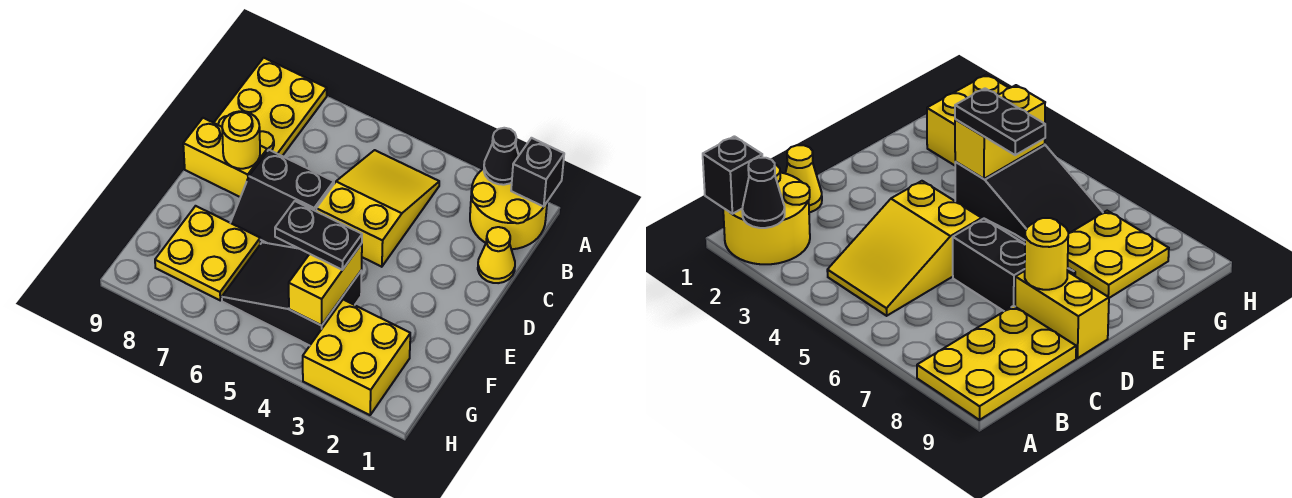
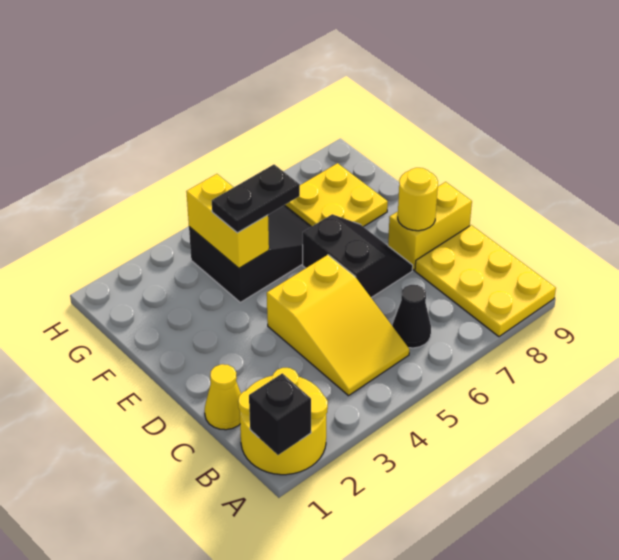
black cone A2 level 2 -> black cone B6 level 1
black slope D6:E7 level 1 top D -> black slope D6:E7 level 1 top 6
yellow brick G2:H3 level 1 -> none

